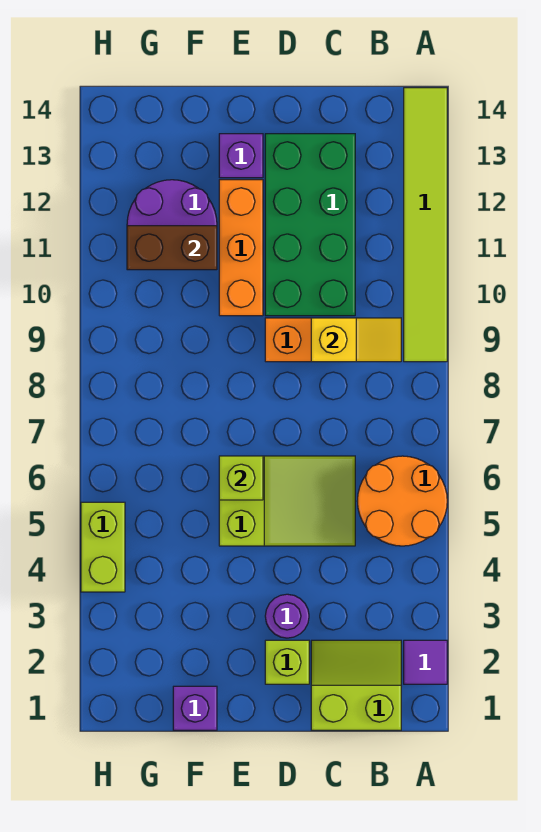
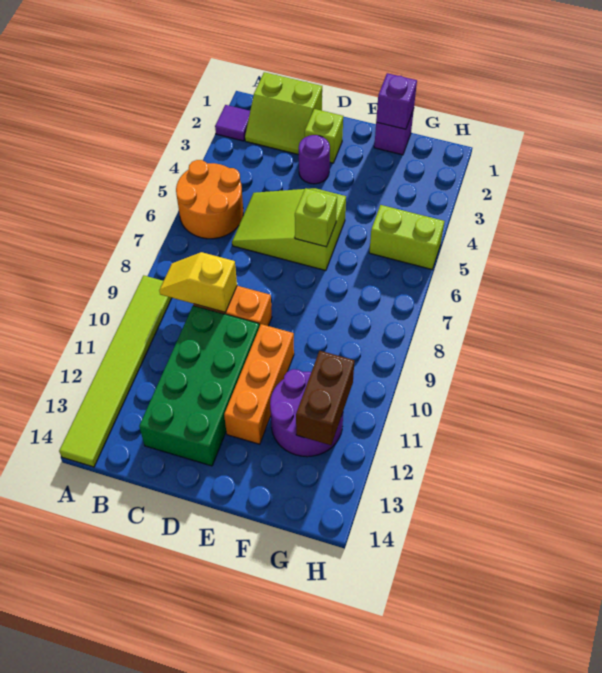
purple brick E13 level 1 -> purple brick F1 level 2
brown brick F11:G11 level 2 -> brown brick G11:G12 level 2
lime brick H4:H5 level 1 -> lime brick G5:H5 level 1

